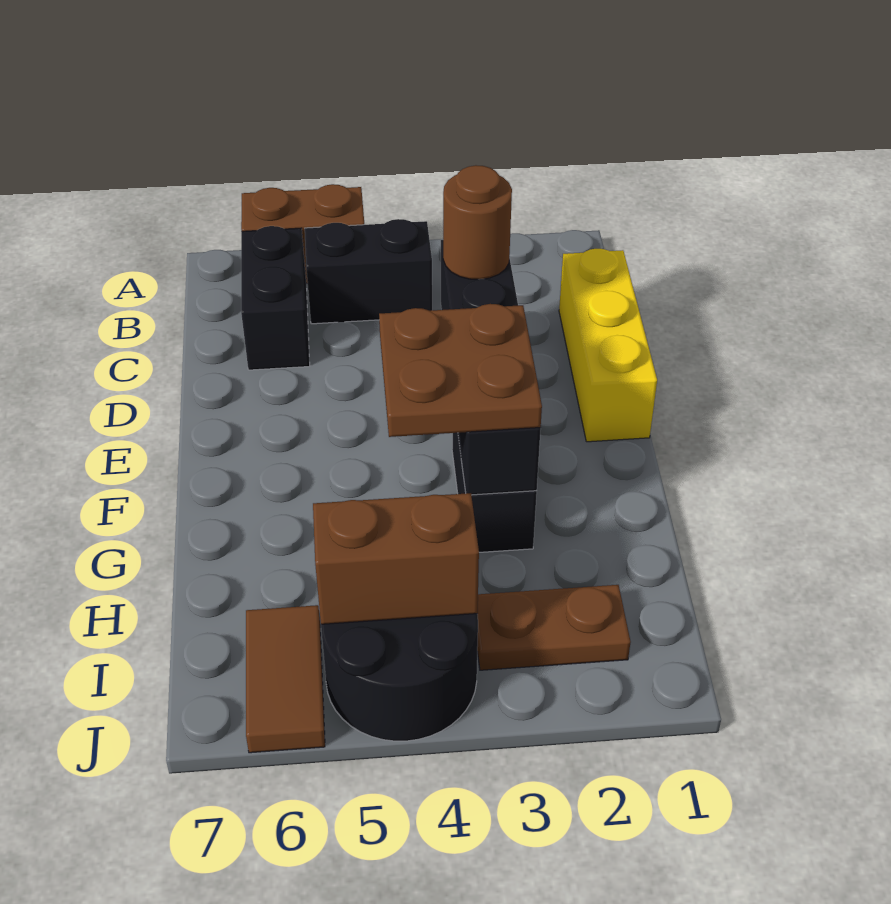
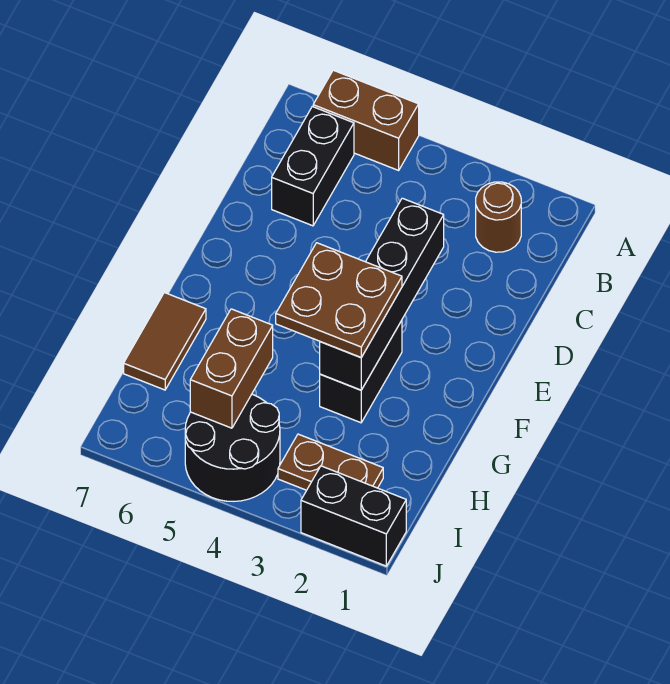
black brick B4:B5 level 1 -> black brick J1:J2 level 1
yellow brick C1:E1 level 1 -> none
brown round brick D3 level 3 -> brown round brick B2 level 1
brown brick I4:I5 level 2 -> brown brick H5:I5 level 2
brown tile I6:J6 level 1 -> brown tile G7:H7 level 1

